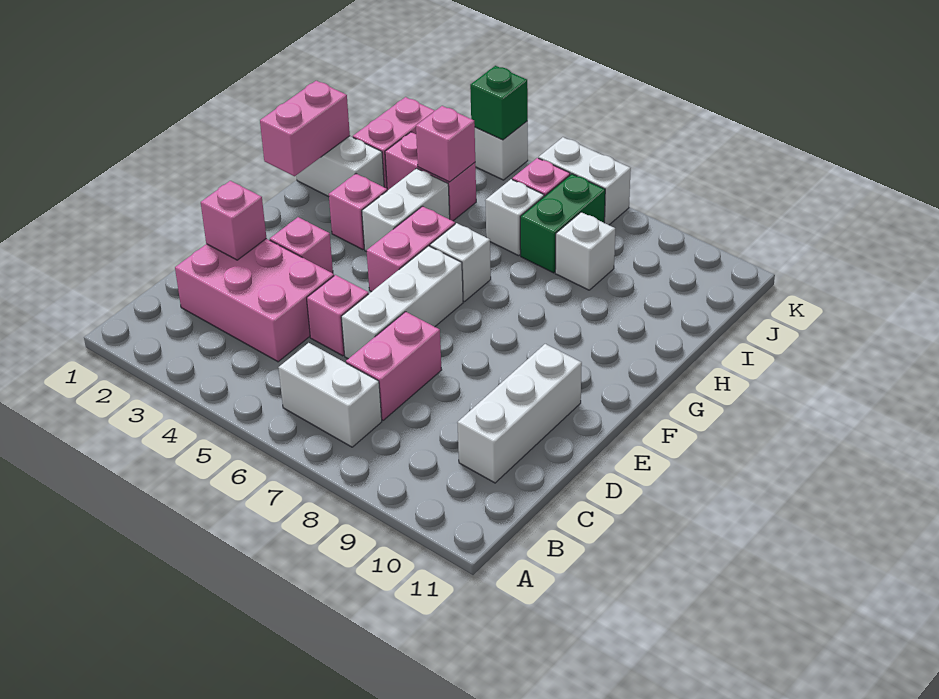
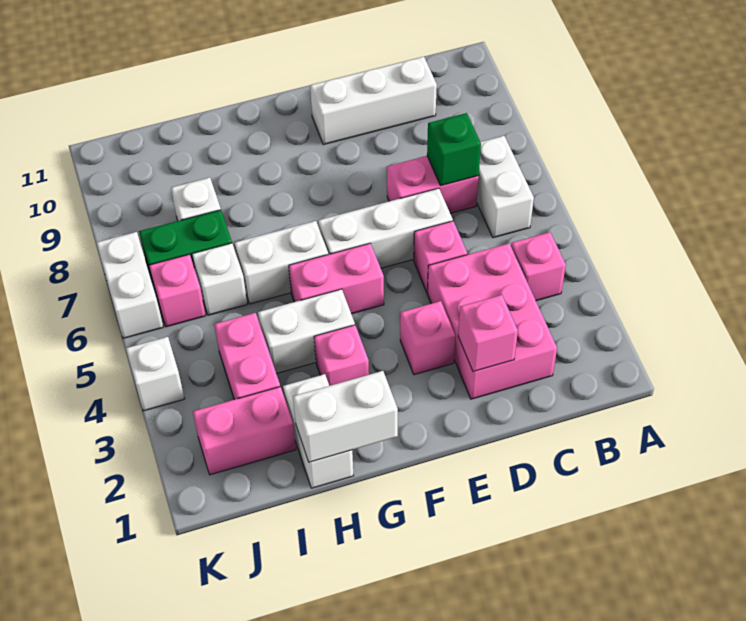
pink brick G1:H1 level 2 -> white brick G1:H1 level 2
white brick G6 level 1 -> white brick G6:H6 level 1
pink brick I4 level 2 -> pink brick B4 level 1
green brick K4 level 2 -> green brick C7 level 2

